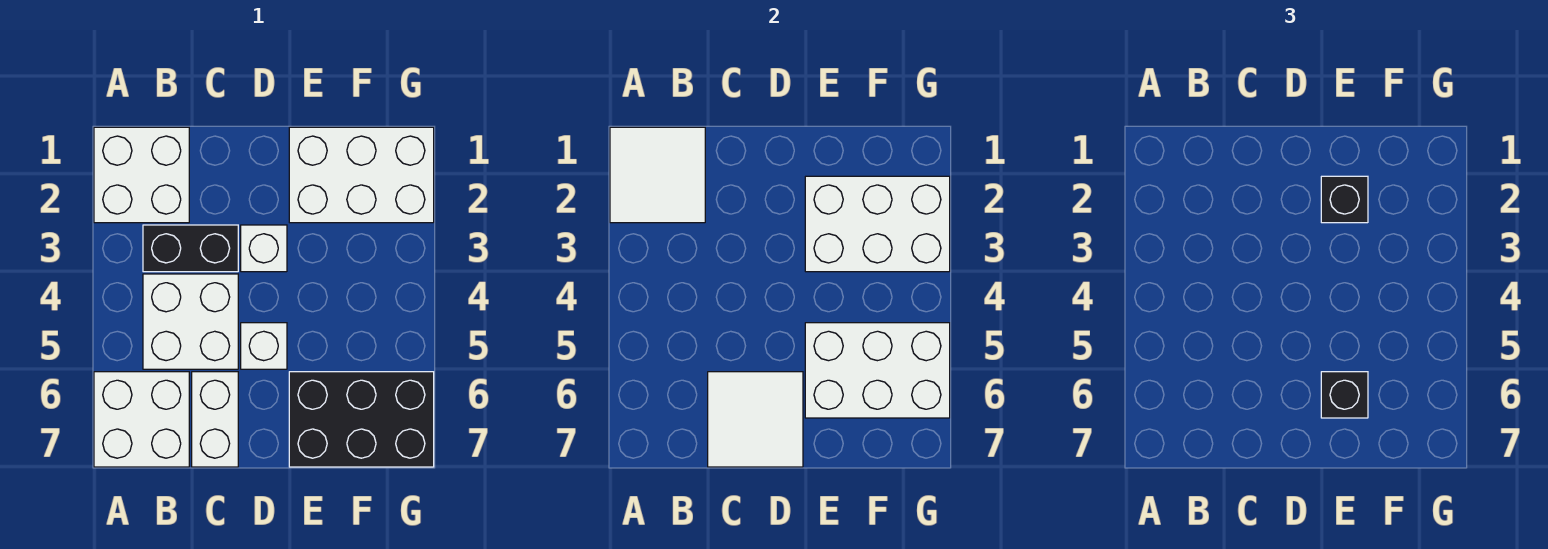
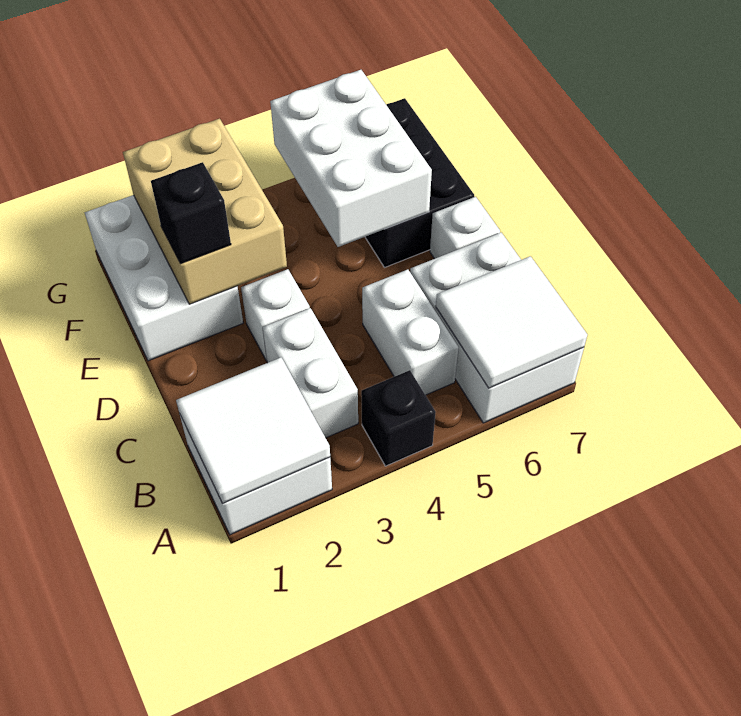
black brick B3:C3 level 1 -> white brick B3:C3 level 1
white brick B4:C5 level 1 -> white brick B5:C5 level 1
white tile C6:D7 level 2 -> white tile A6:B7 level 2
white brick D5 level 1 -> white brick D7 level 1
white brick E2:G3 level 2 -> tan brick E2:G3 level 2
black brick E6 level 3 -> black brick A4 level 1

